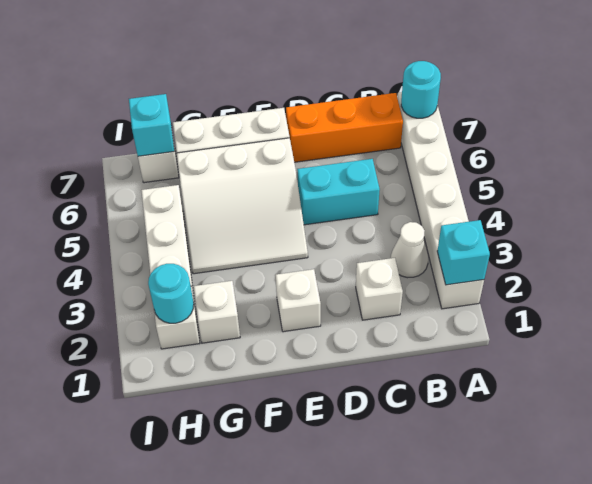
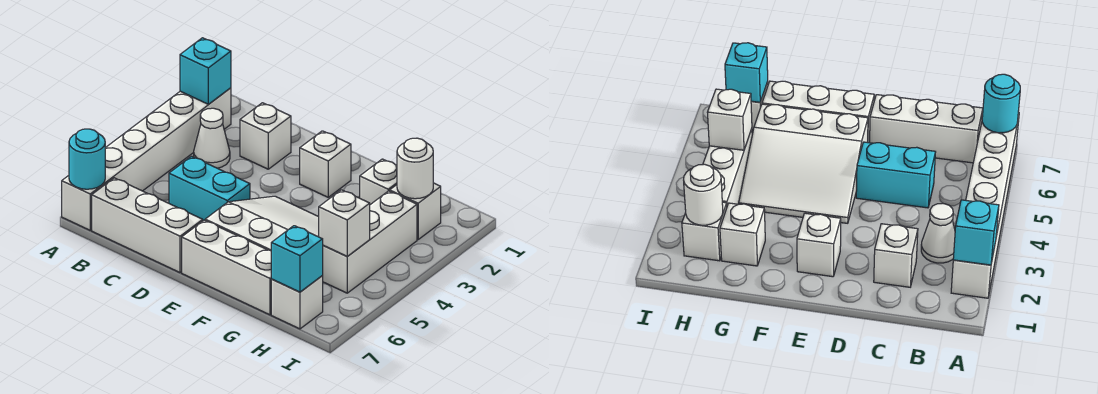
orange brick B7:D7 level 1 -> white brick B7:D7 level 1
cyan round brick H2 level 2 -> white round brick H2 level 2
none -> white brick H5 level 2

